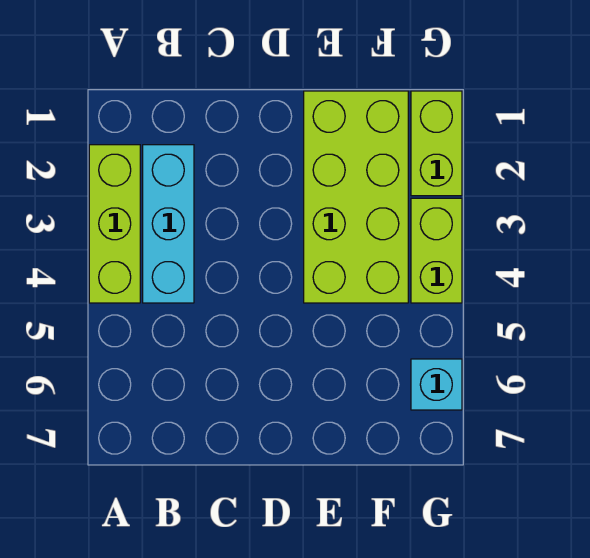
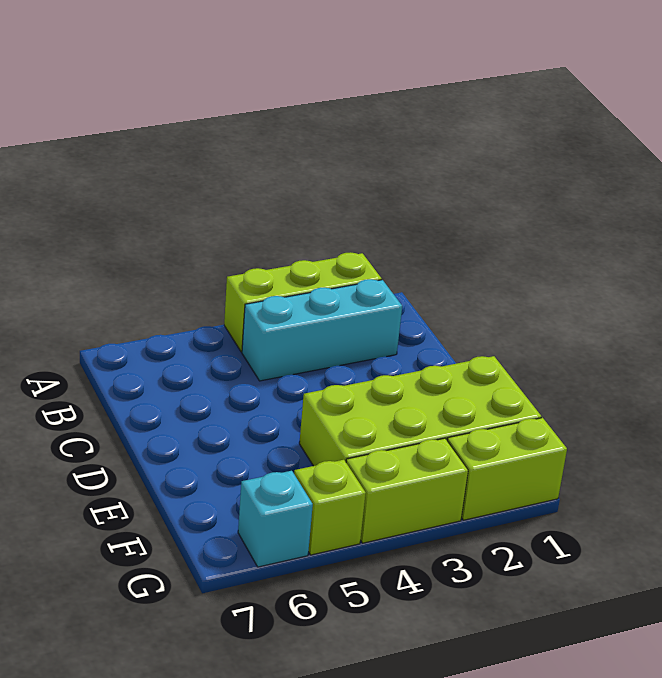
none -> lime brick G5 level 1

